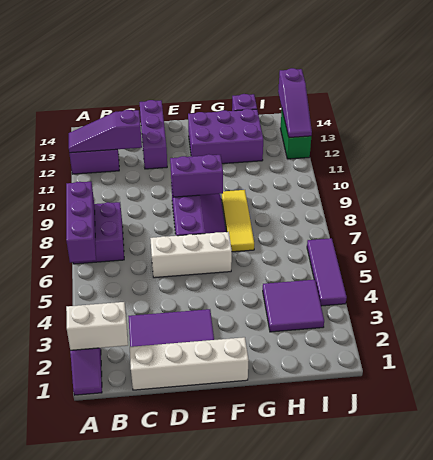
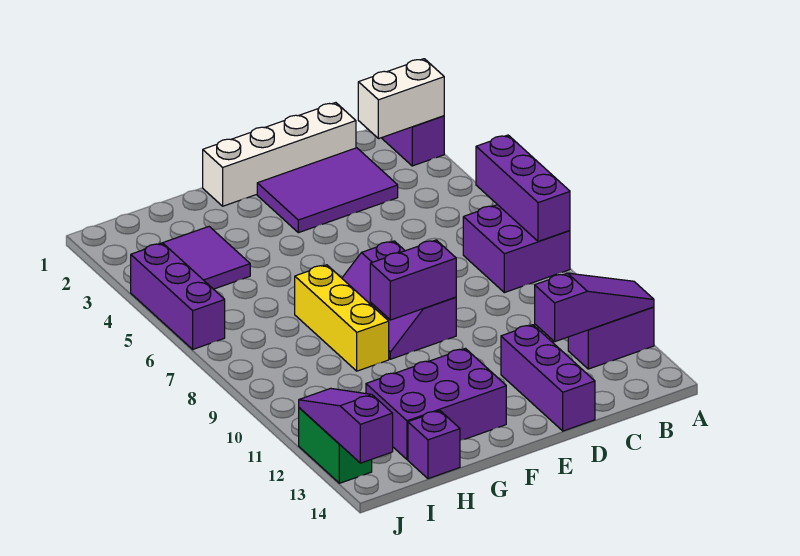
white brick D6:F6 level 1 -> none
yellow tile G7:G9 level 1 -> yellow brick G7:G9 level 1
purple tile J4:J6 level 1 -> purple brick J4:J6 level 1

